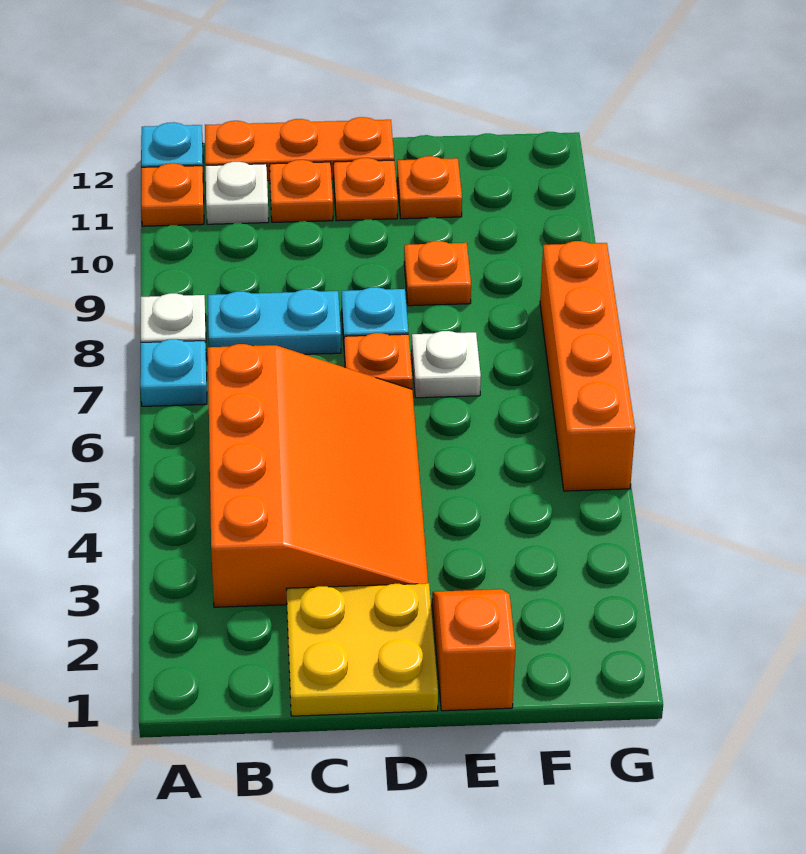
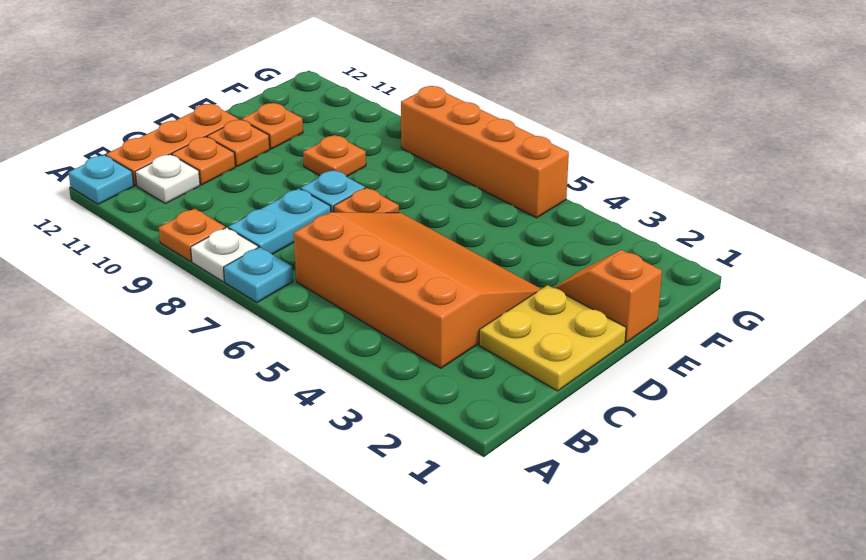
orange plate A11 level 1 -> orange plate A9 level 1
white plate E7 level 1 -> none

